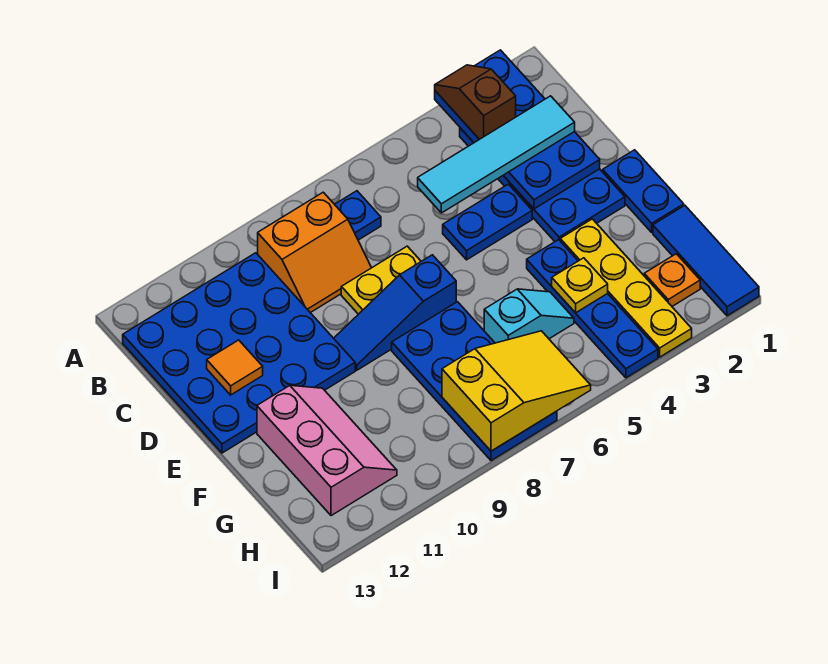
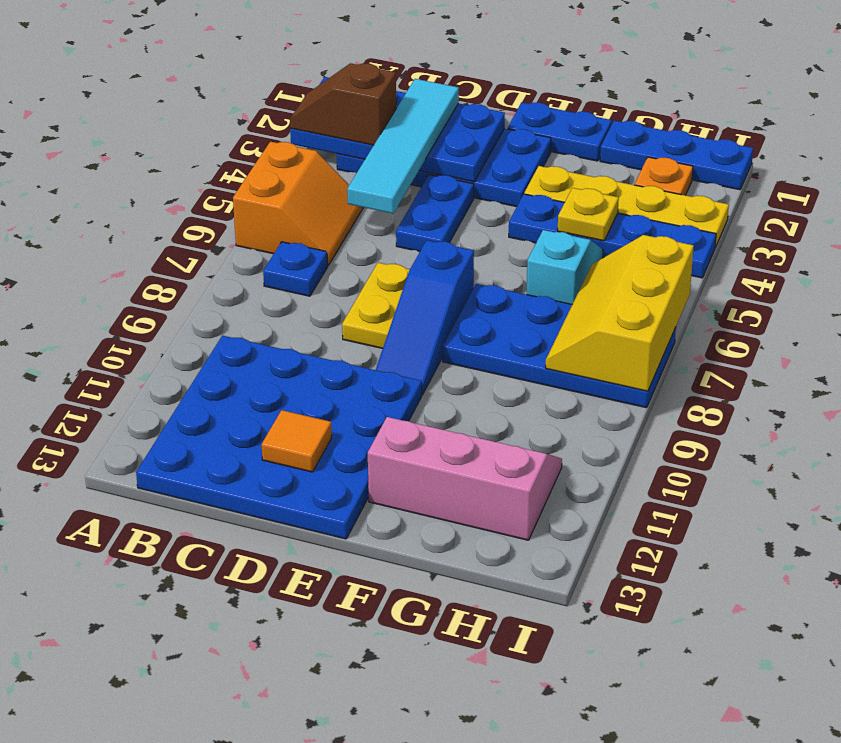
orange slope B8:C9 level 1 top B -> orange slope A5:B6 level 1 top A
blue tile G1:I1 level 1 -> blue plate G1:I1 level 1
yellow slope H6:I8 level 2 top 8 -> yellow slope H6:I8 level 2 top I

